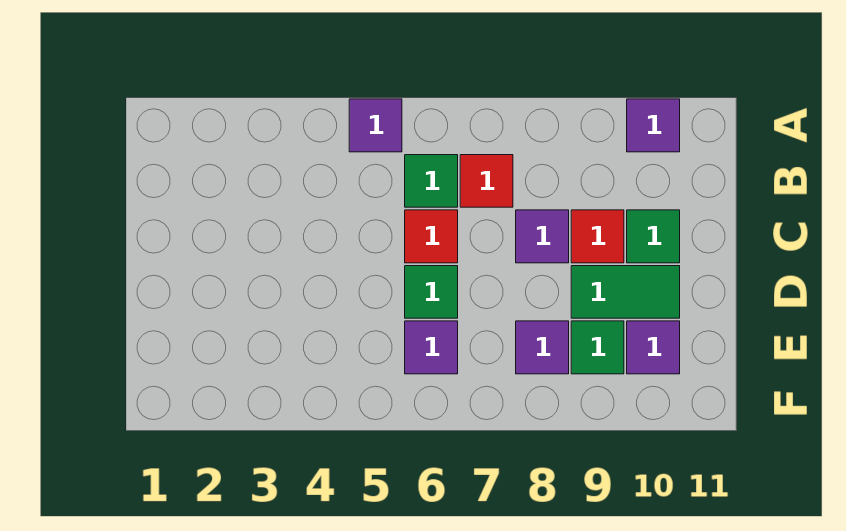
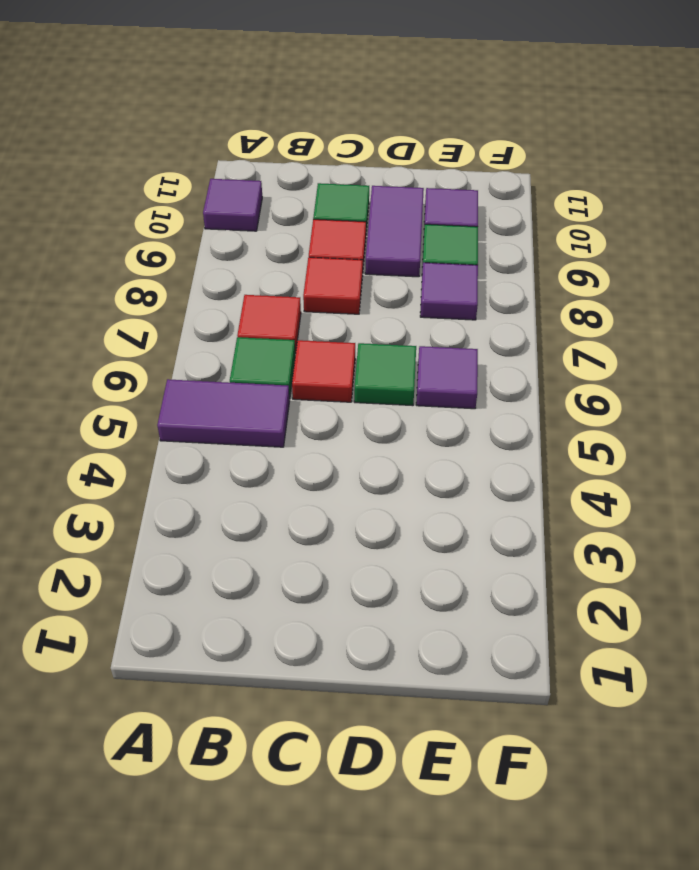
purple tile A5 level 1 -> purple tile A5:B5 level 1
purple tile C8 level 1 -> red tile C8 level 1
green tile D9:D10 level 1 -> purple tile D9:D10 level 1

